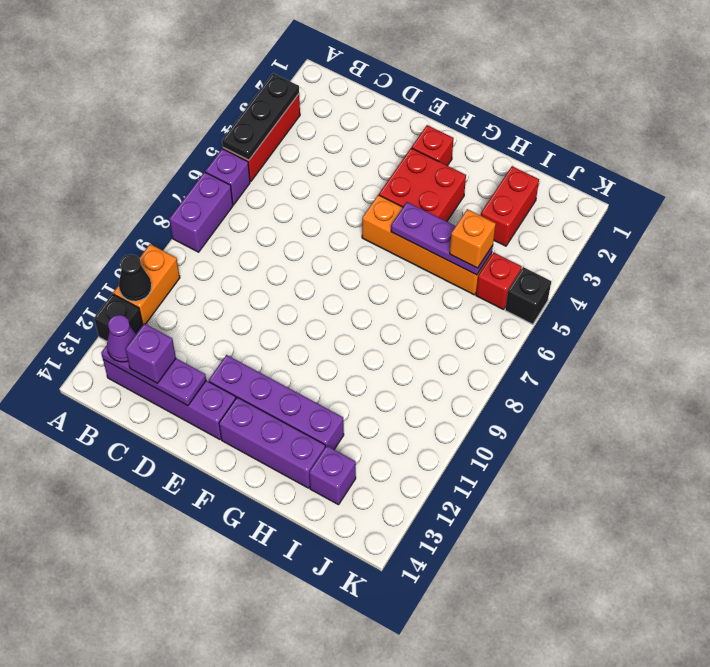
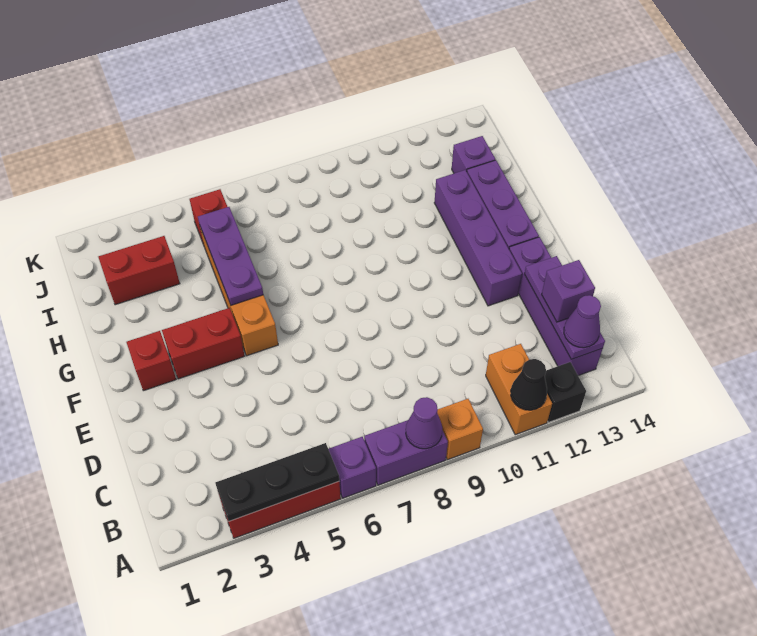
none -> purple cone A8 level 2
orange brick A10:A11 level 1 -> orange brick A11:B11 level 1
red brick F3:G4 level 1 -> red brick F3:F4 level 1
orange brick I5 level 3 -> orange brick A9 level 1
black brick K5 level 1 -> none

